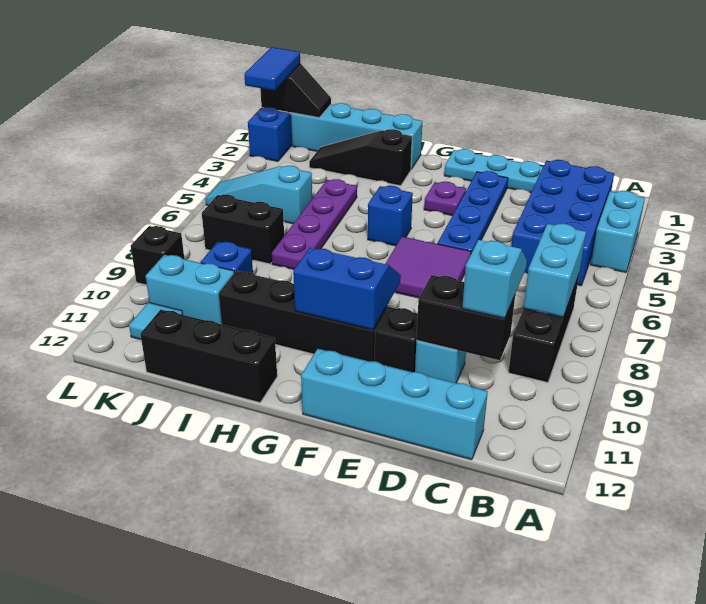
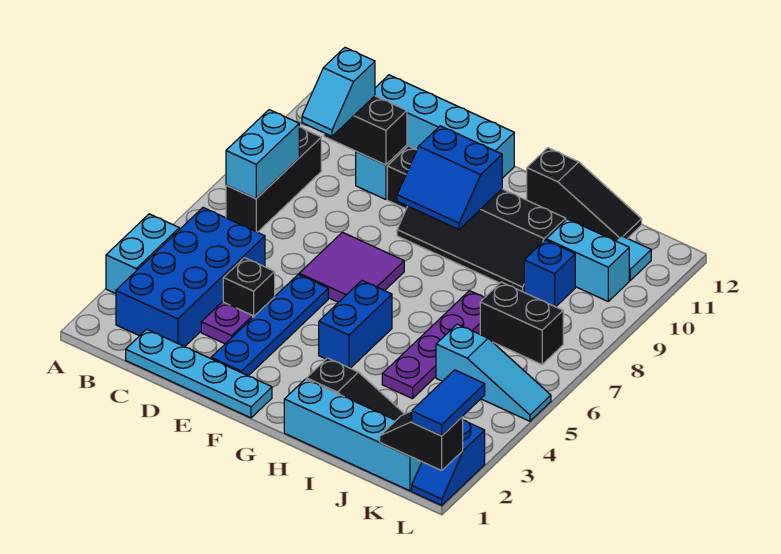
purple plate F3 level 1 -> purple plate D3 level 1
blue brick G5 level 1 -> blue brick G4:G5 level 1
black brick H12:J12 level 1 -> black slope H12:J12 level 1 top H
black brick L9 level 1 -> black brick D4 level 1

